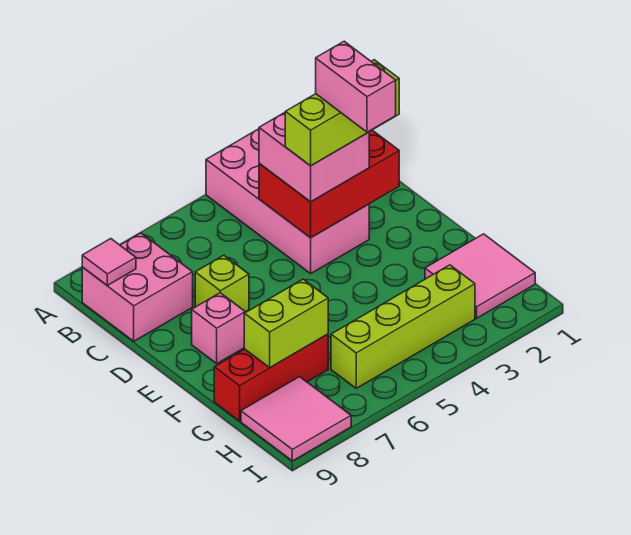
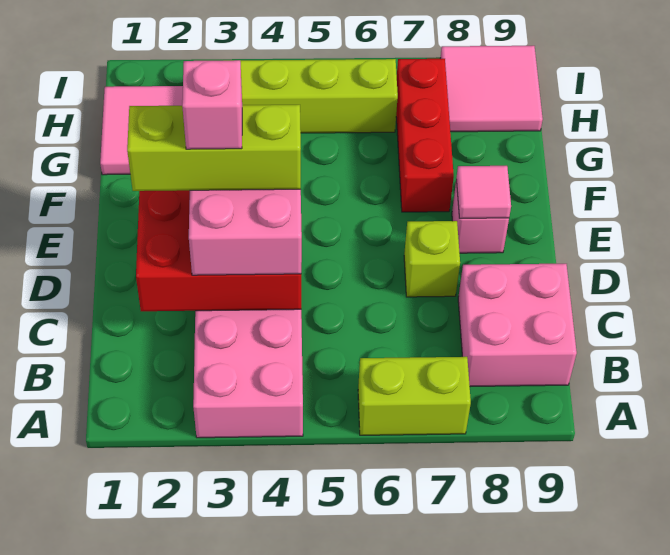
pink tile B9 level 2 -> pink tile E8 level 2
pink brick D3:E3 level 5 -> pink brick D3 level 5
red brick G7:G9 level 1 -> red brick F7:H7 level 1
lime brick G7:G8 level 2 -> lime brick A6:A7 level 1

